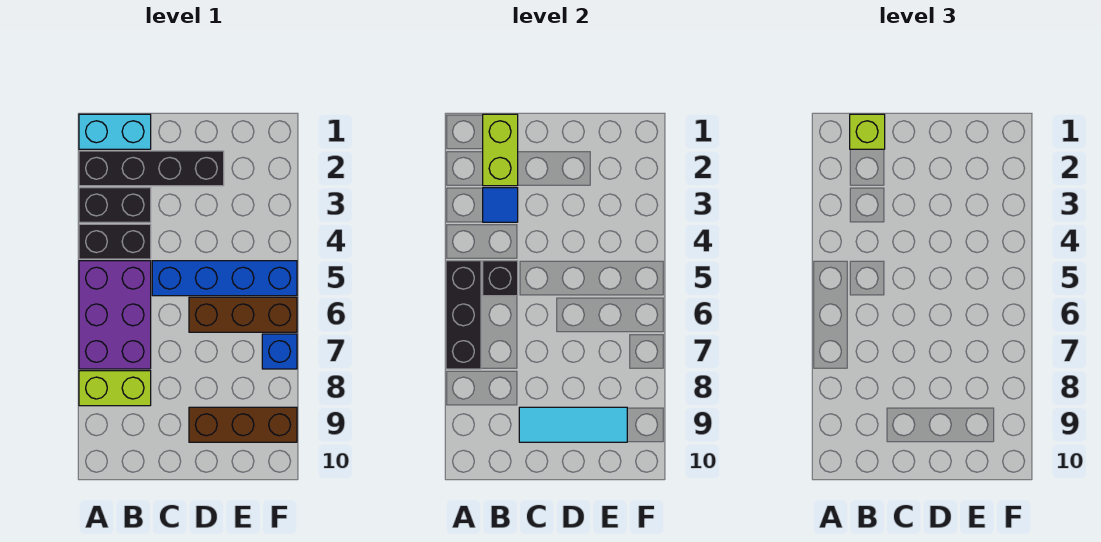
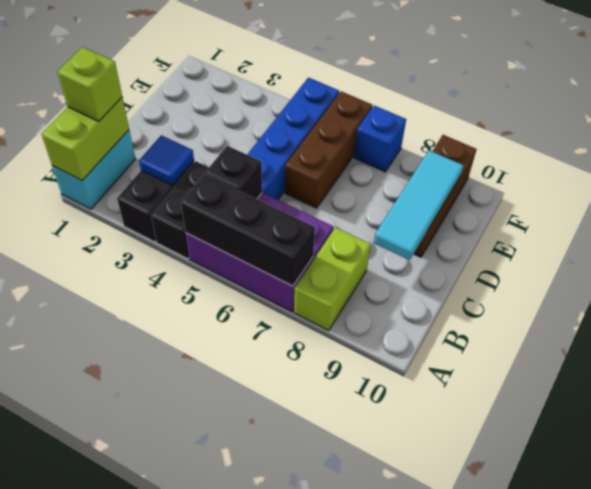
black brick A2:D2 level 1 -> none
lime brick B1:B2 level 2 -> lime brick A1:B1 level 2

